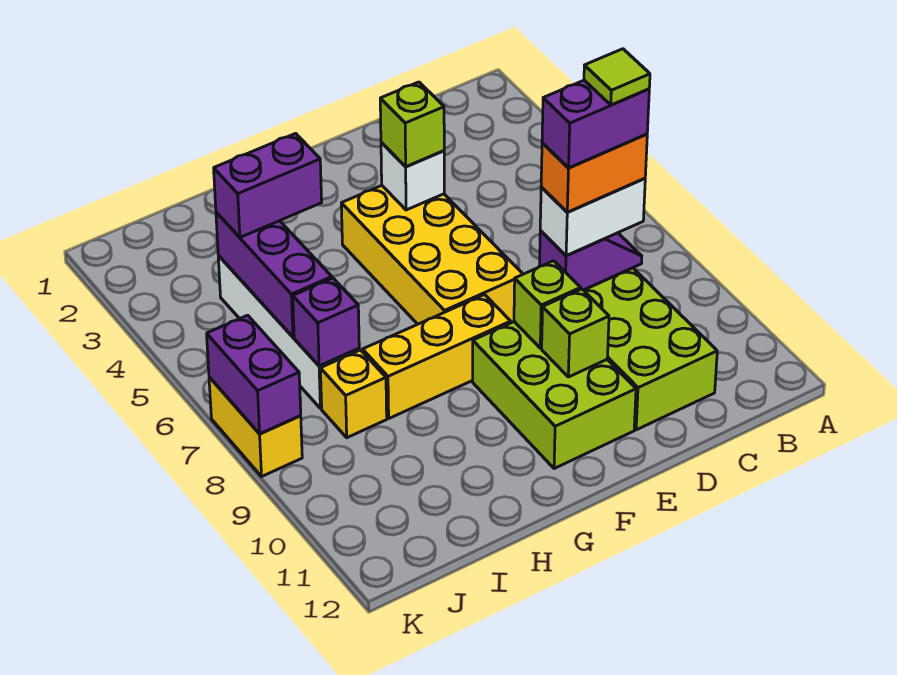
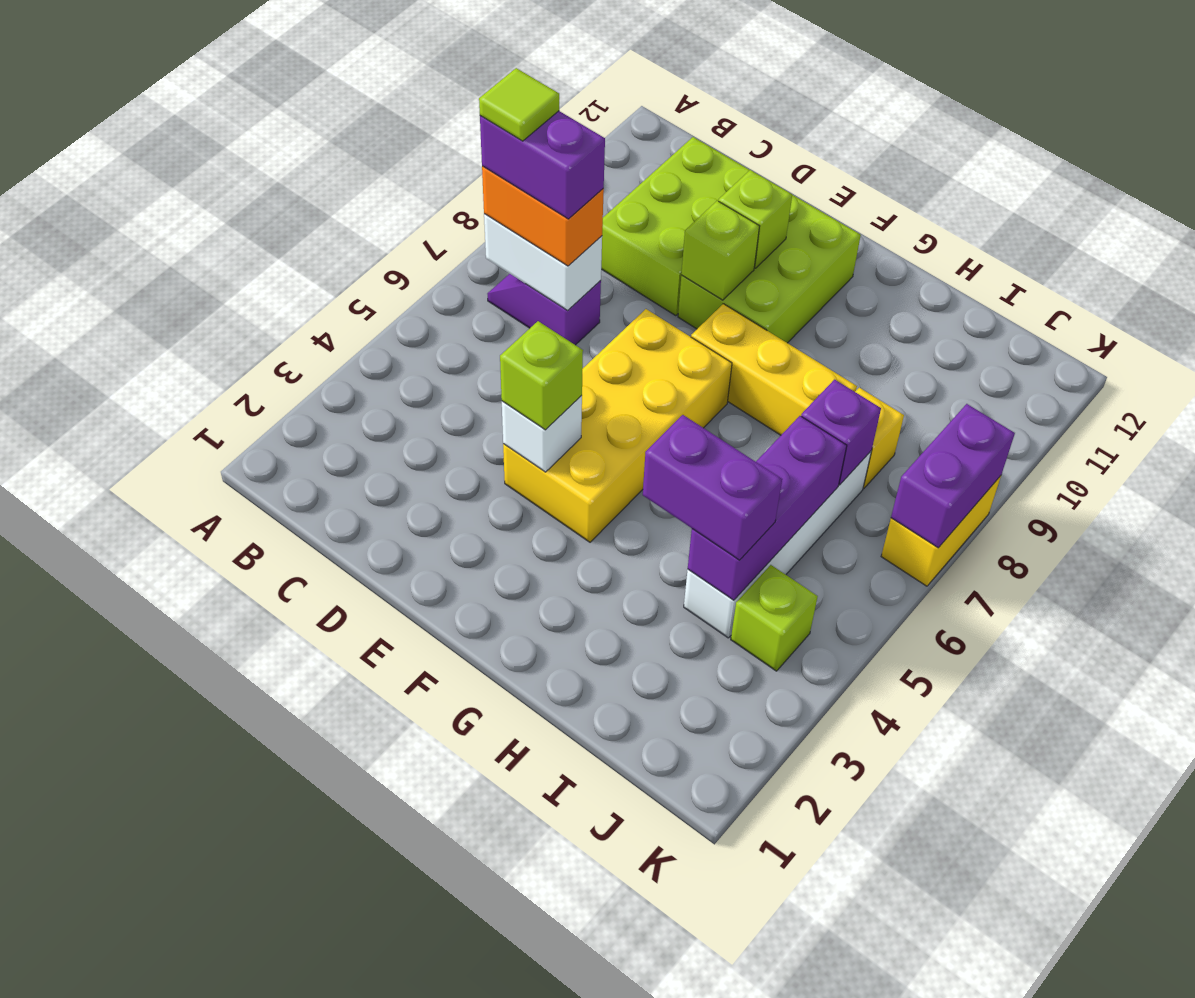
none -> lime brick J4 level 1

